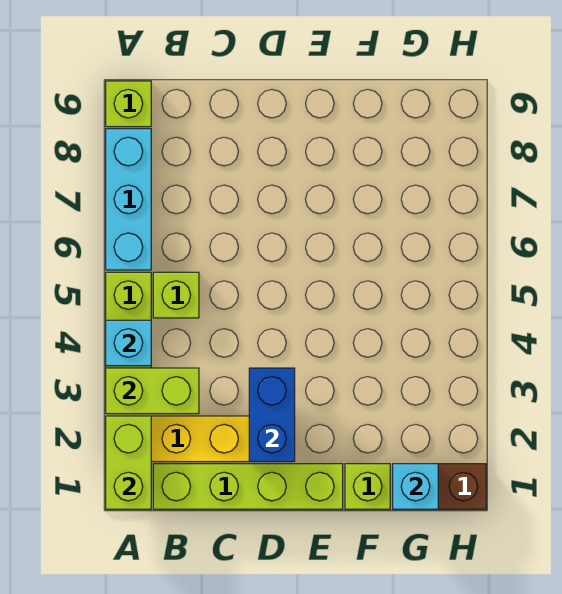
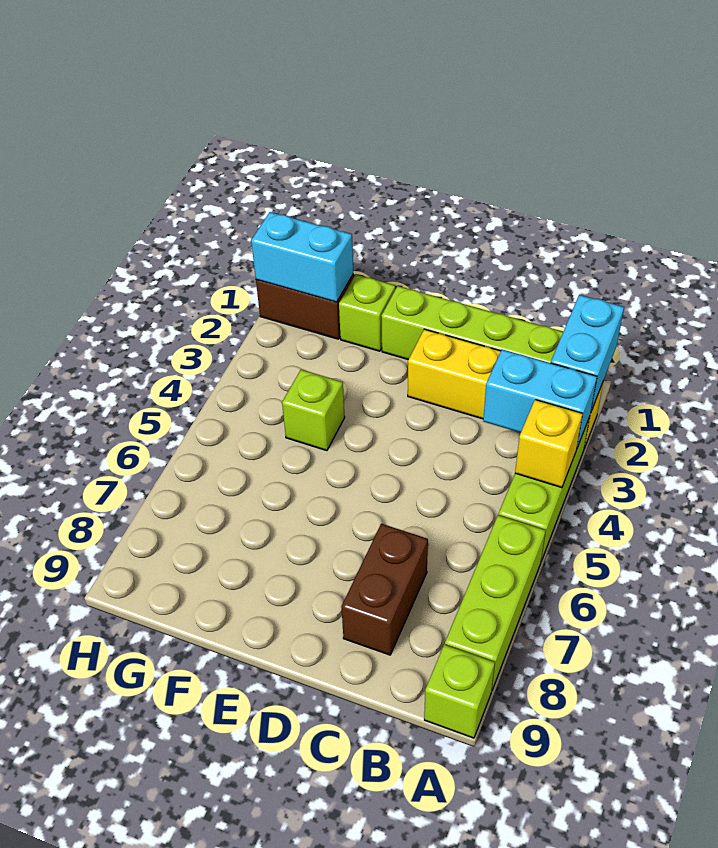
lime brick A1:A2 level 2 -> cyan brick A1:A2 level 2
lime brick A3:B3 level 2 -> cyan brick A3:B3 level 2
cyan brick A4 level 2 -> yellow brick A4 level 2
cyan brick A6:A8 level 1 -> lime brick A6:A8 level 1
lime brick B5 level 1 -> lime brick F4 level 1
none -> brown brick C7:C8 level 1
blue brick D2:D3 level 2 -> none
cyan brick G1 level 2 -> cyan brick G1:H1 level 2

